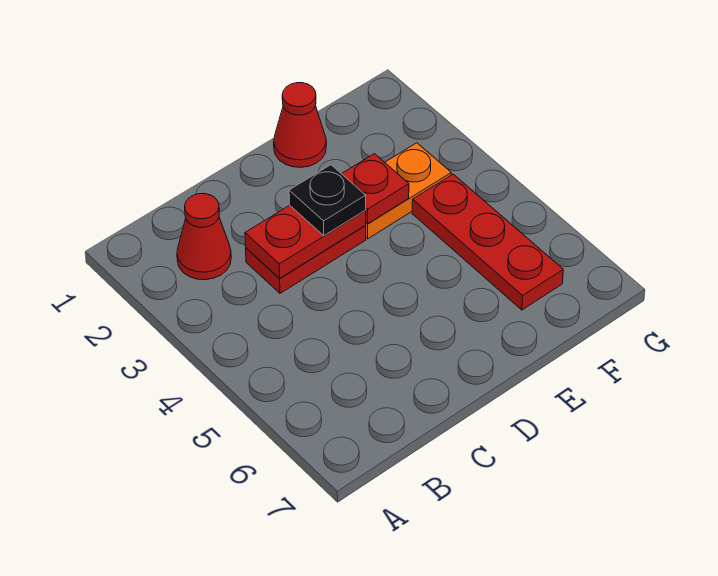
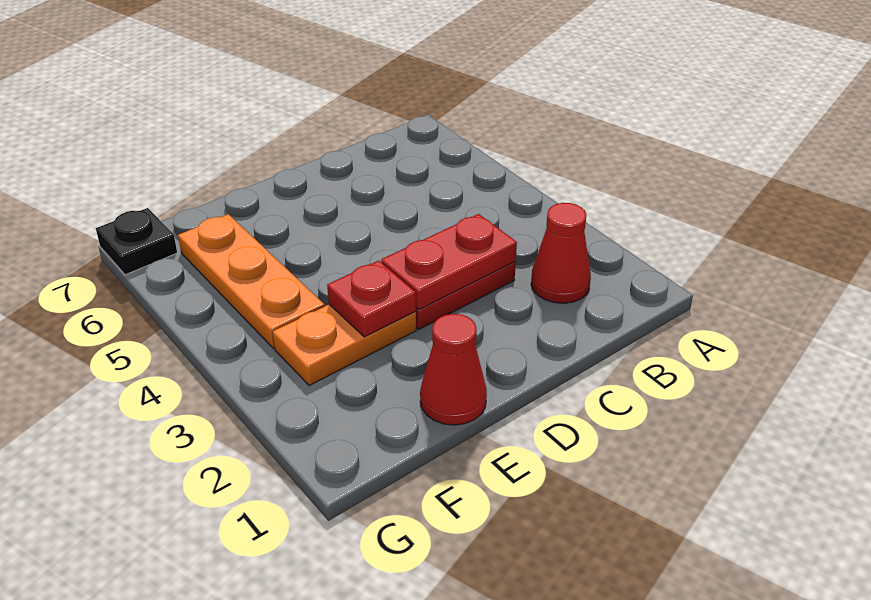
black plate D3 level 3 -> black plate G7 level 1
red plate F4:F6 level 1 -> orange plate F4:F6 level 1

